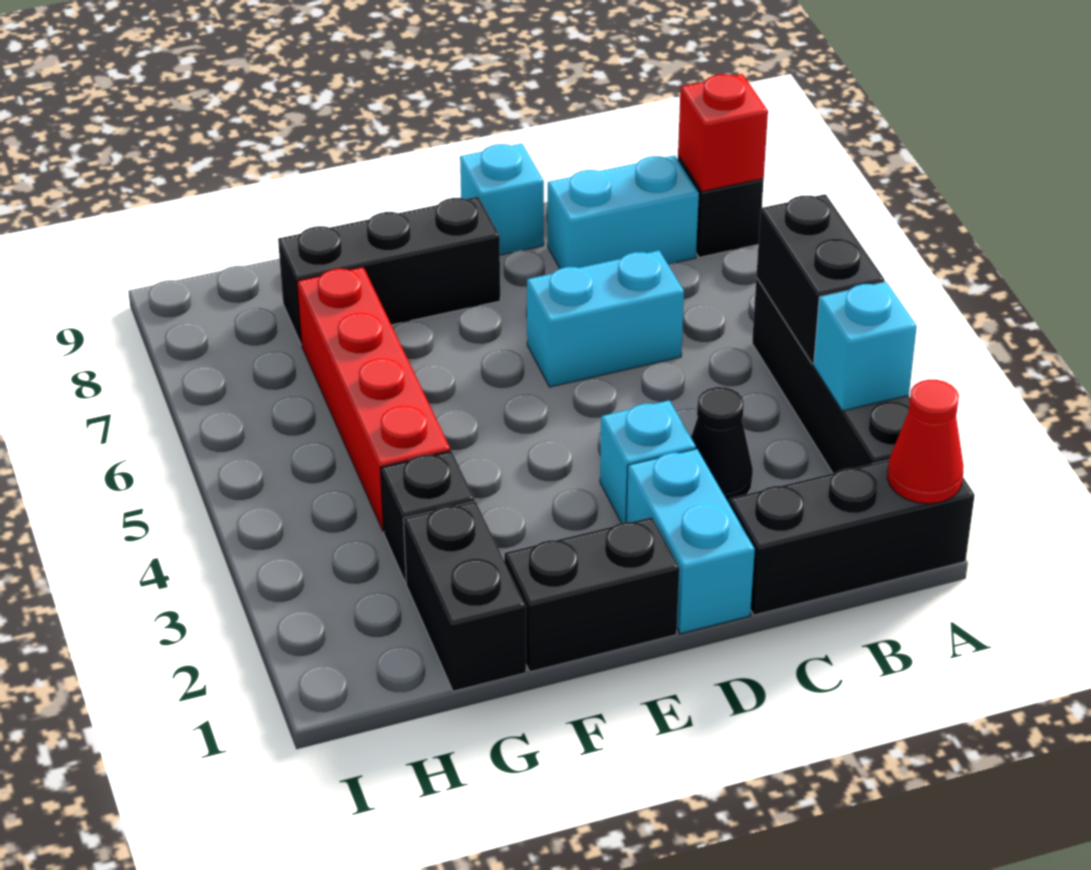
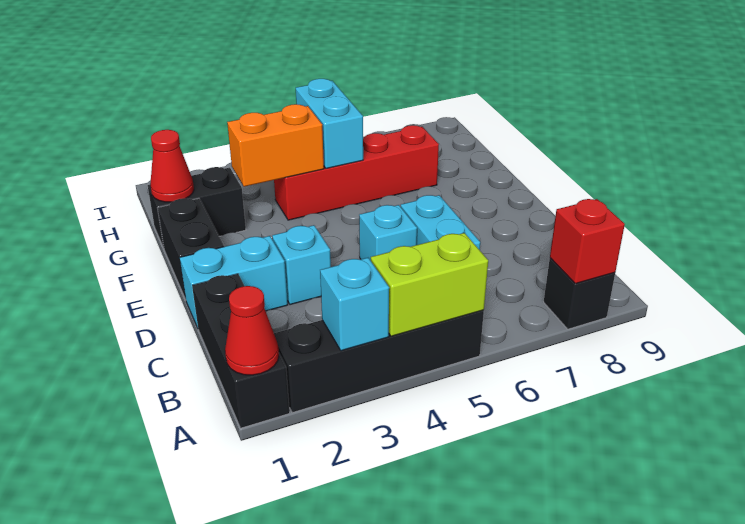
black brick A4:A5 level 2 -> lime brick A4:A5 level 2
cyan brick B8:C8 level 1 -> cyan brick G5:H5 level 2
black cone C3 level 1 -> none
cyan brick D9 level 1 -> cyan brick D5 level 1
black brick E8:G8 level 1 -> none
none -> red cone G1 level 2
black brick G3 level 1 -> none
none -> orange brick G3:G4 level 2

